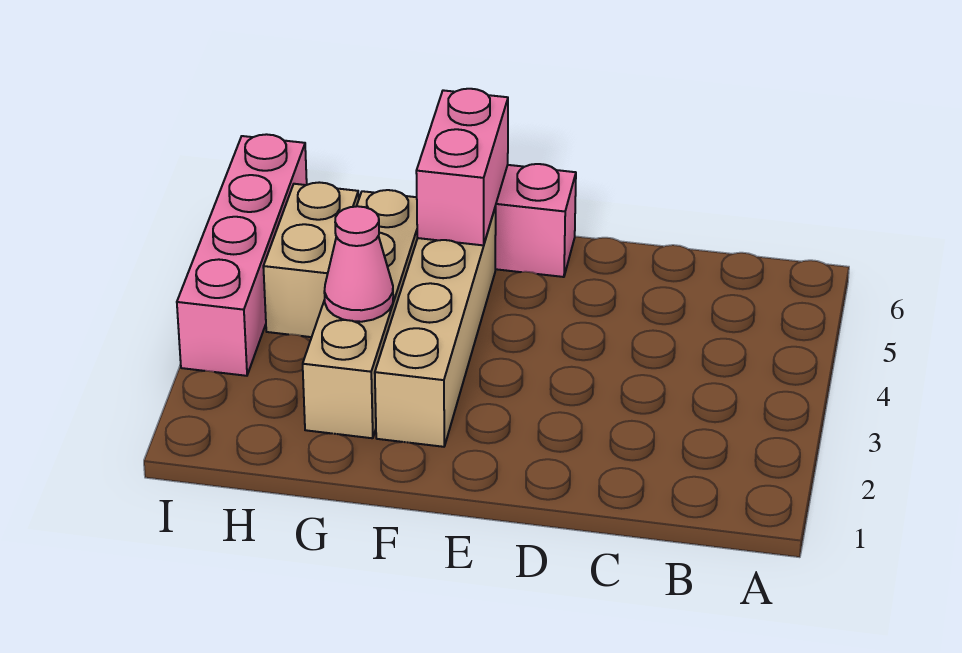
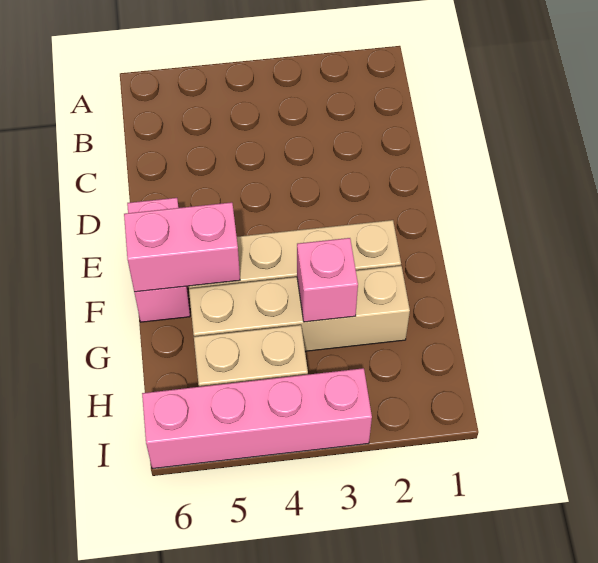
pink cone G3 level 2 -> pink brick G3 level 2

